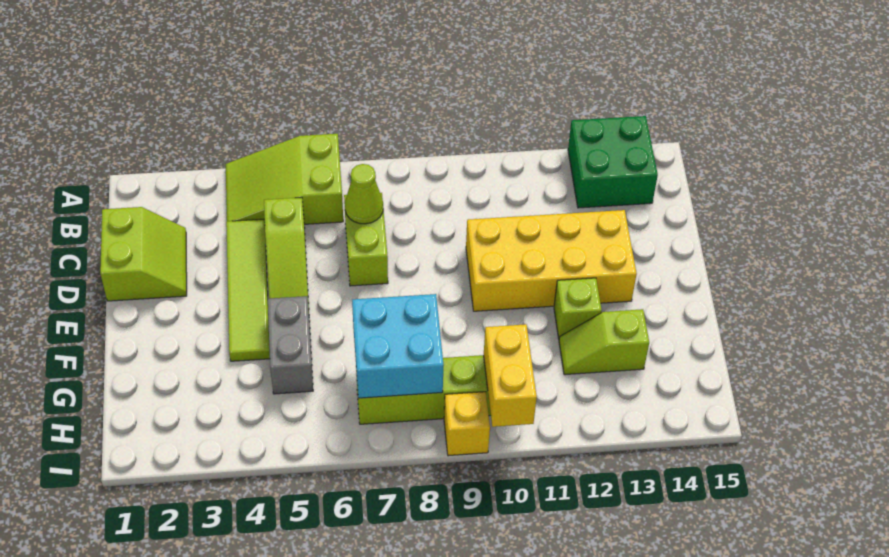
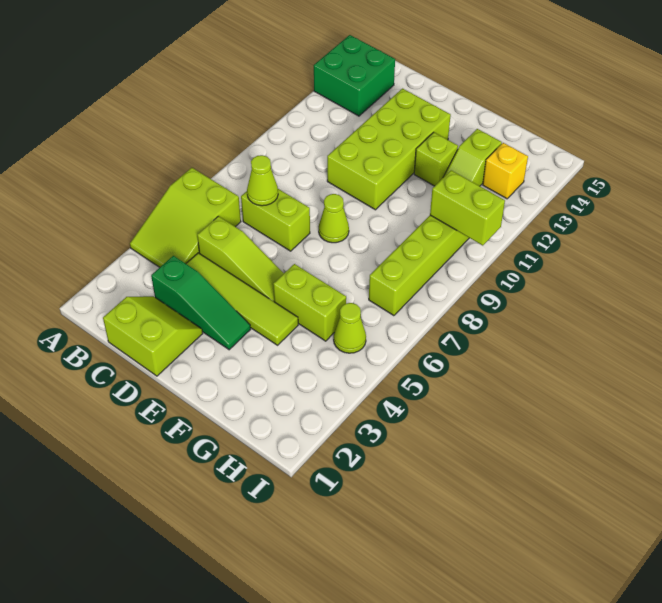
none -> green slope C3:E3 level 1 top C
yellow brick D10:E13 level 1 -> lime brick D10:E13 level 1
none -> lime cone E8 level 1
grey brick F5:G5 level 1 -> lime brick F5:G5 level 1
cyan brick G7:H8 level 2 -> none
none -> lime cone H5 level 1
yellow brick H10:I10 level 2 -> lime brick H10:I10 level 2
yellow brick I9 level 1 -> yellow brick H13 level 1

